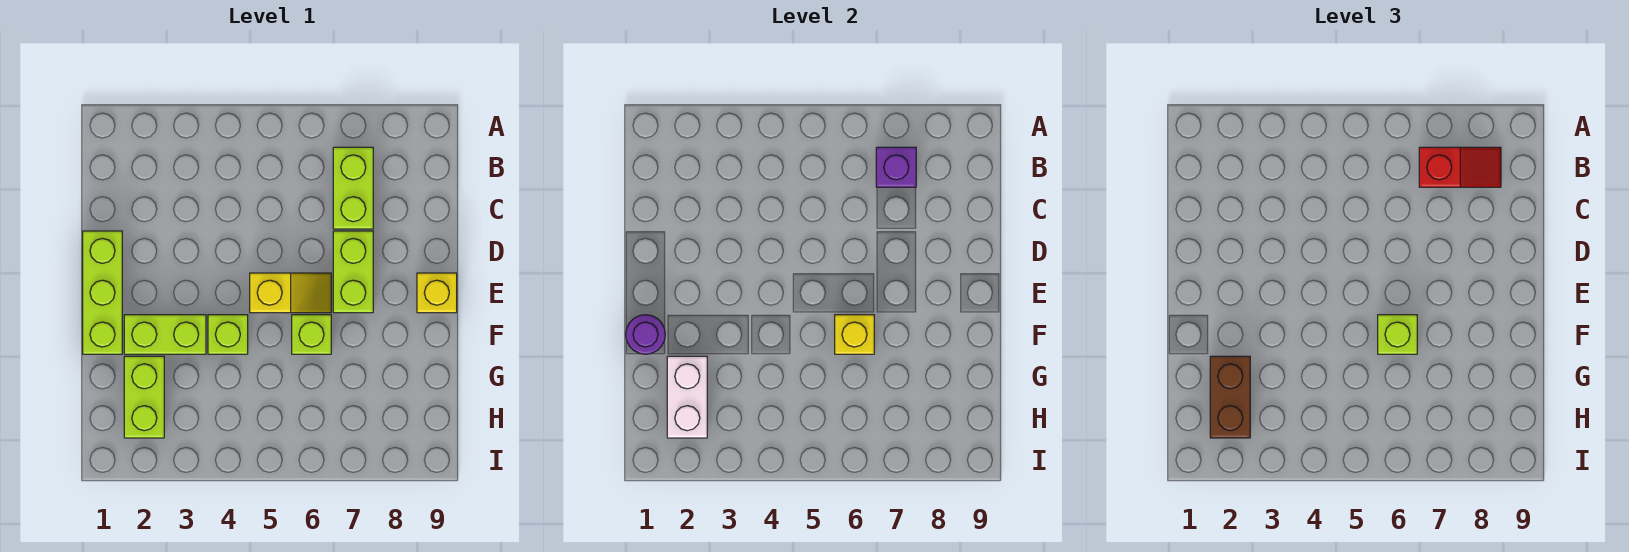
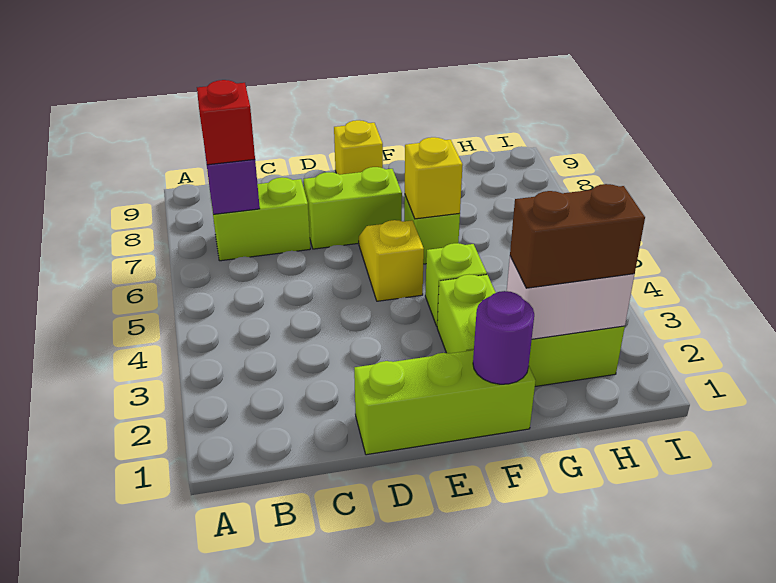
lime brick F6 level 3 -> none

